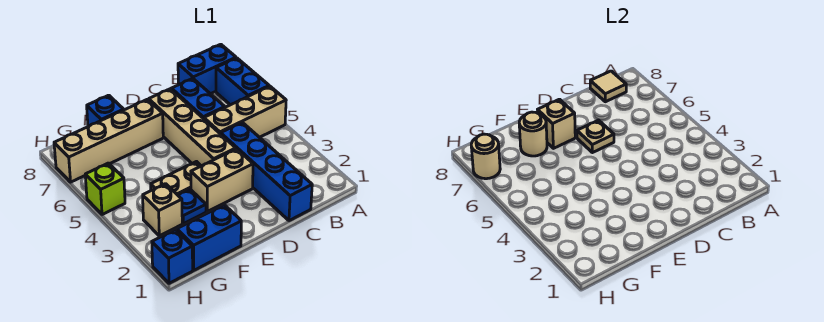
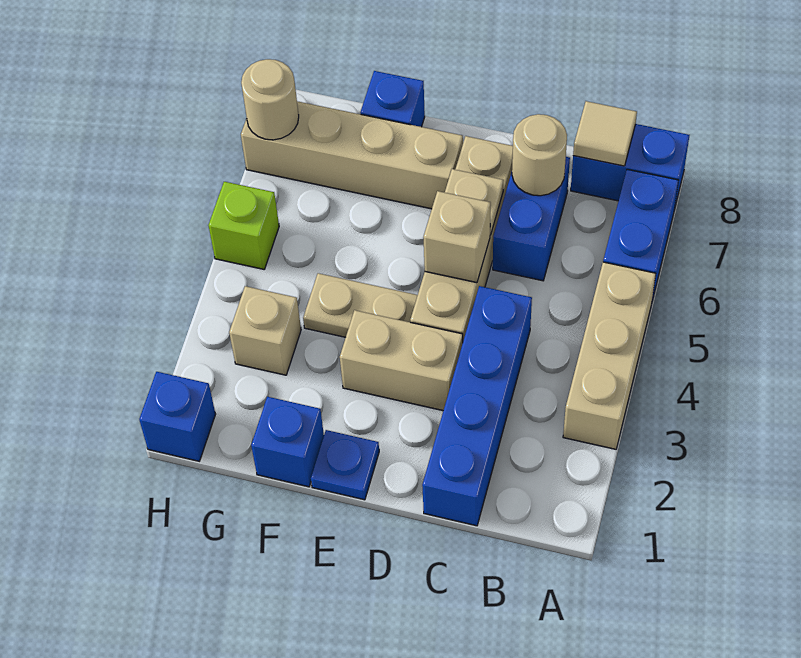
tan brick A5:C5 level 1 -> tan brick A3:A5 level 1
tan brick E7 level 2 -> tan brick D5 level 2
blue brick F1:G1 level 1 -> blue brick F1 level 1
blue plate F3 level 1 -> blue plate E1 level 1
tan round brick F7 level 2 -> tan round brick C7 level 2

